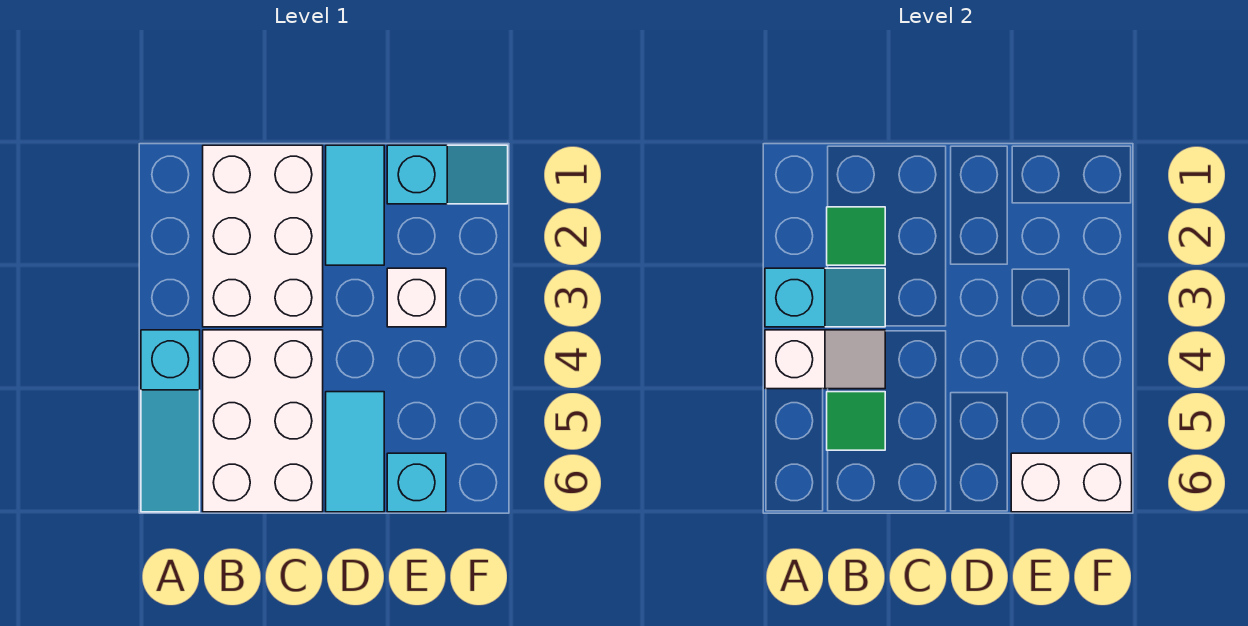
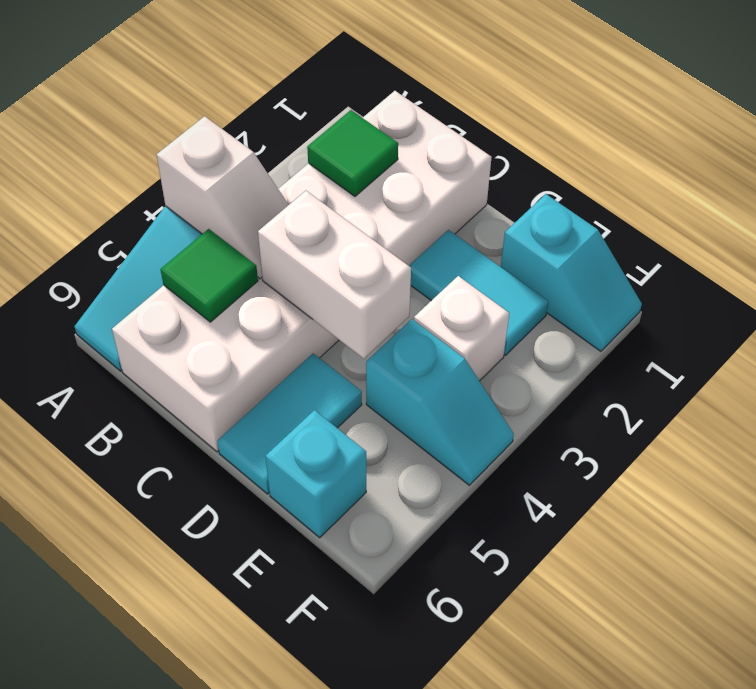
cyan slope A3:B3 level 2 top A -> cyan slope E4:F4 level 1 top E
cyan tile D1:D2 level 1 -> cyan tile D2:E2 level 1
white brick E6:F6 level 2 -> white brick C4:D4 level 2

